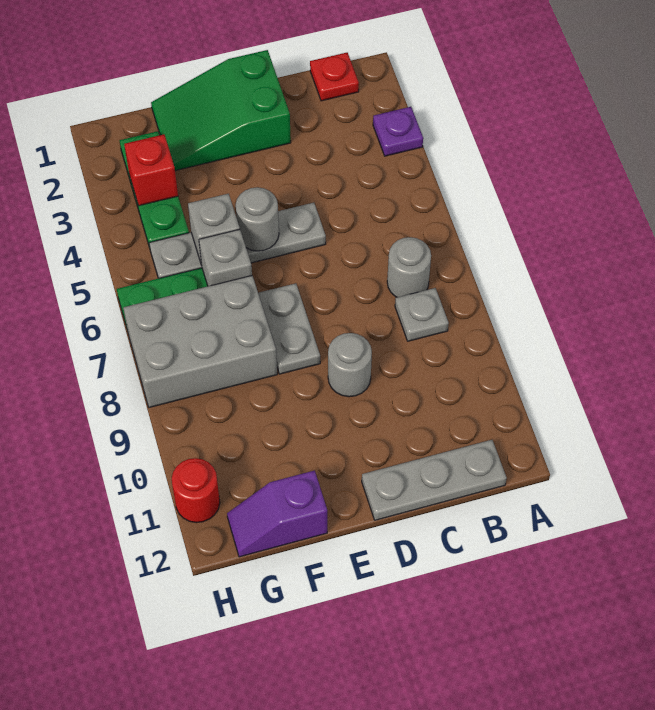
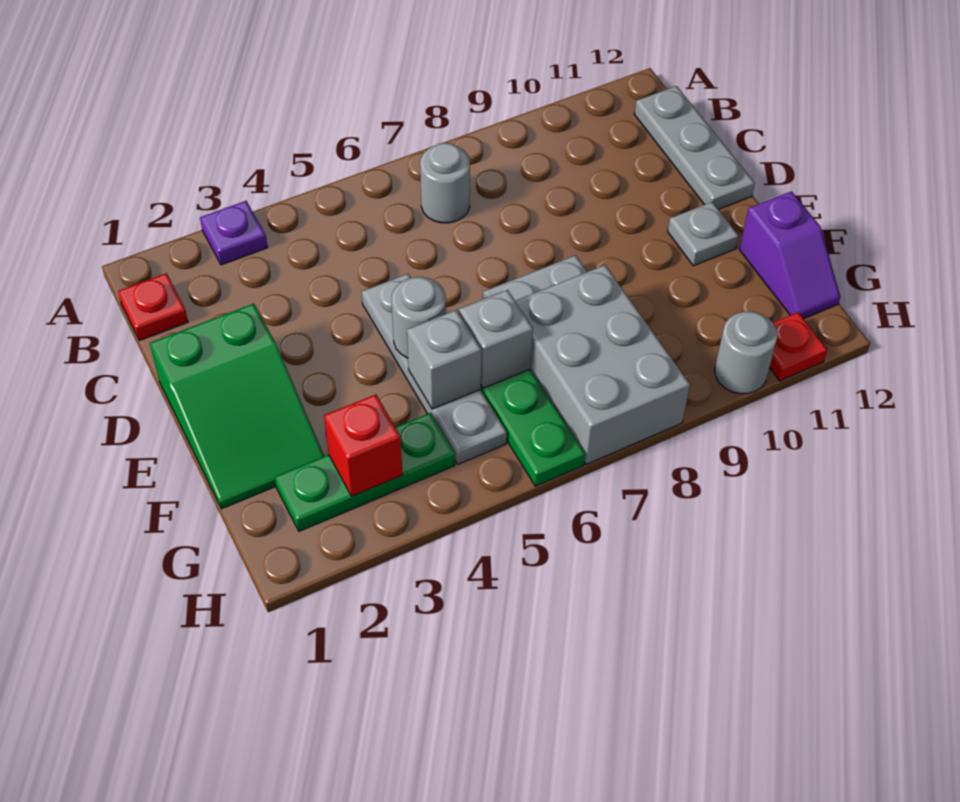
grey plate B8 level 1 -> grey plate E11 level 1
grey round brick D9 level 1 -> grey round brick H10 level 1
red round brick H11 level 1 -> red plate H11 level 1

